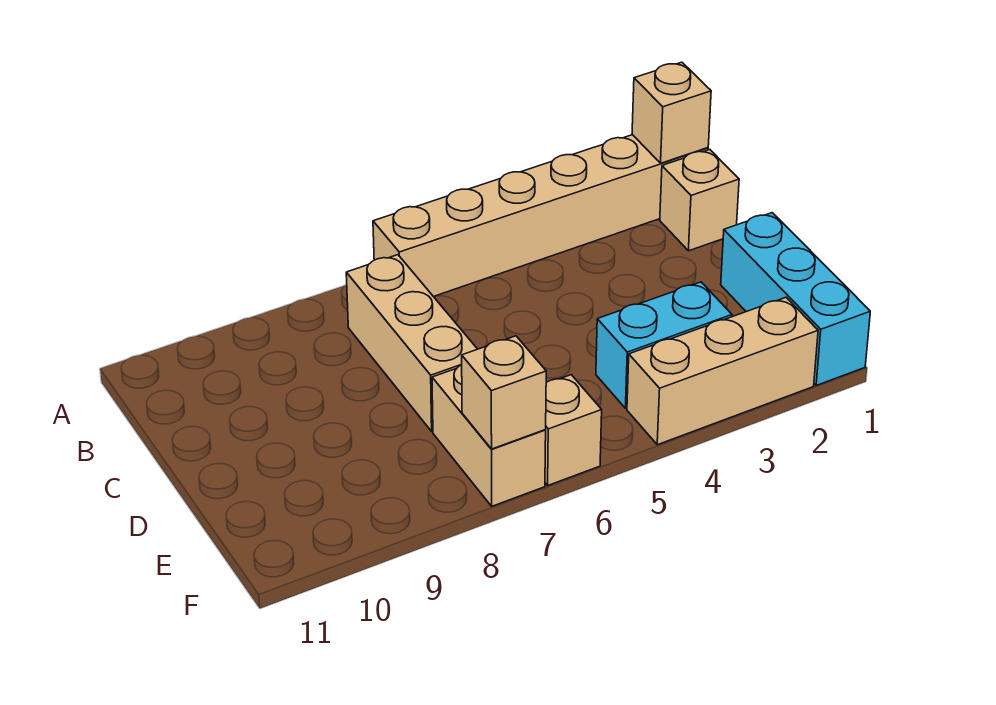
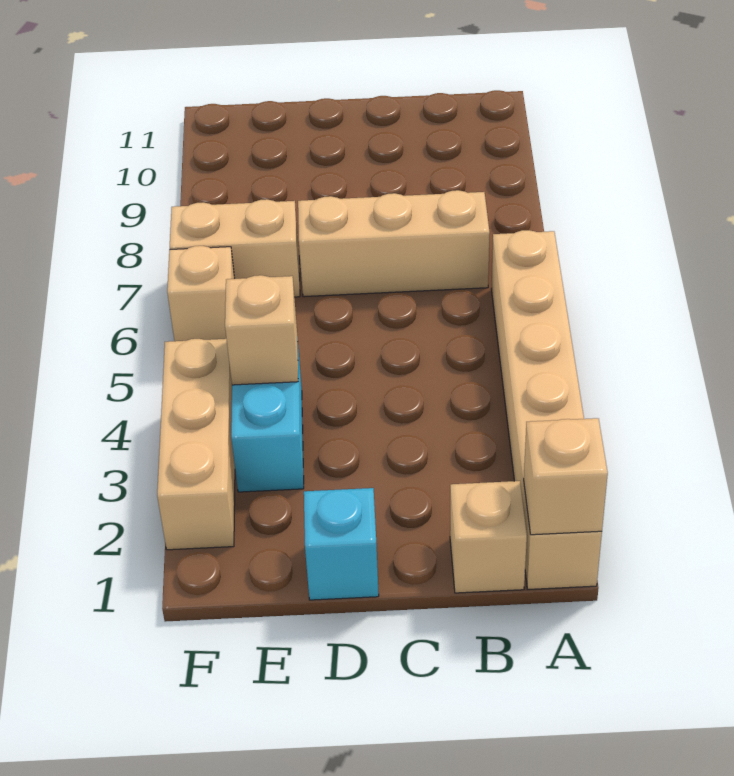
cyan brick D1:F1 level 1 -> cyan brick D1 level 1
tan brick F7 level 2 -> tan brick E4 level 2

